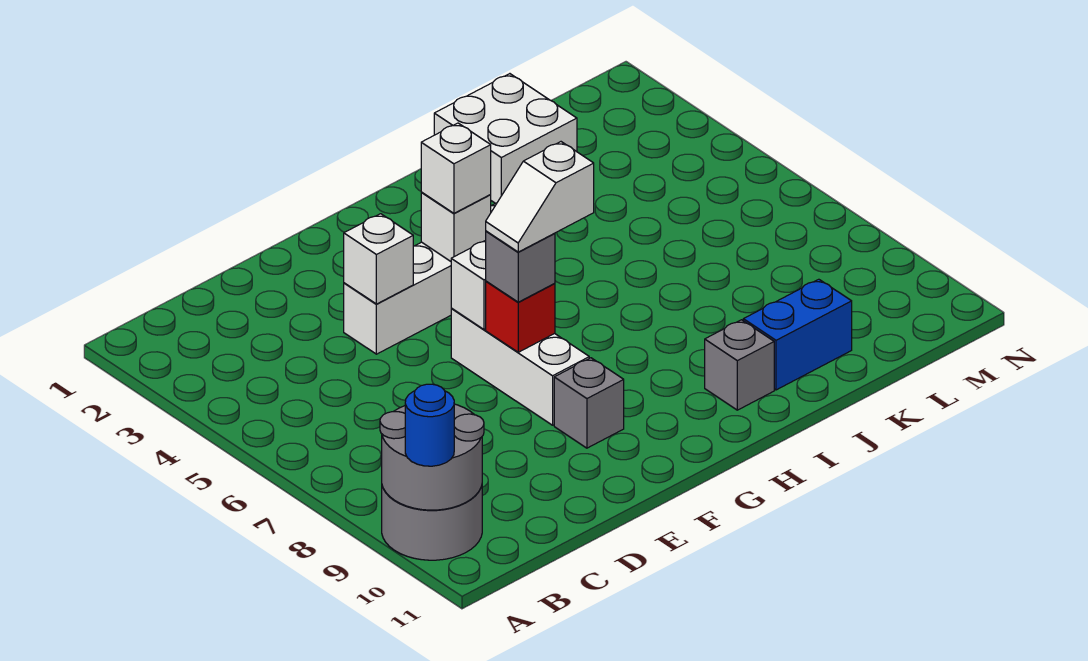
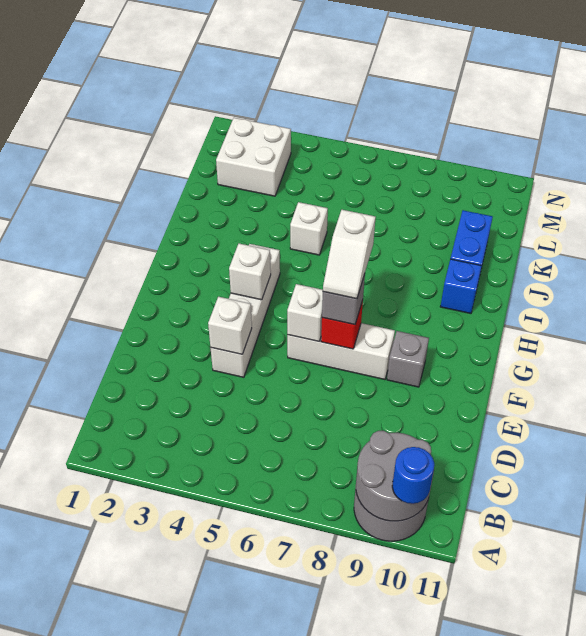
white brick G4 level 3 -> white brick J5 level 1
grey brick I10 level 1 -> blue brick I10 level 1
white brick J1:K2 level 1 -> white brick L2:M3 level 1

